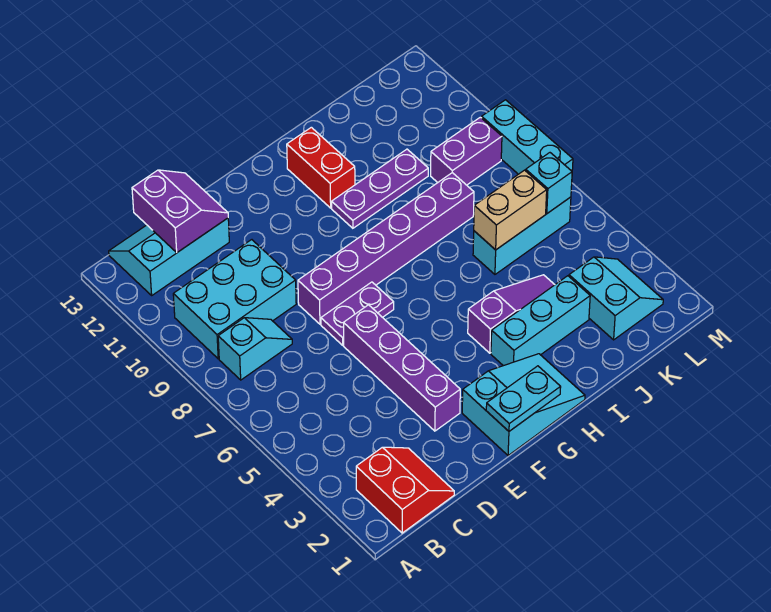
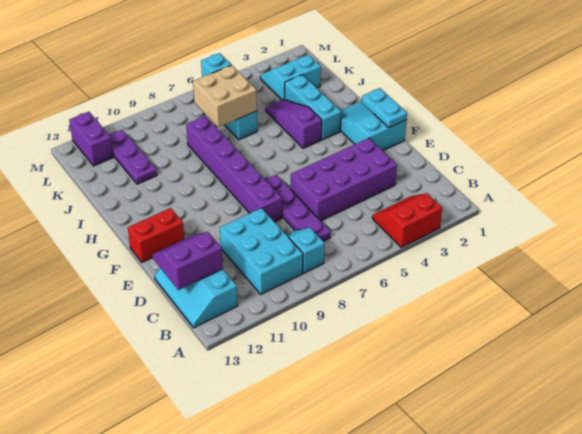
red slope B1:C2 level 1 top B -> red slope A3:B4 level 1 top A
purple brick E3:E6 level 1 -> purple brick D3:E6 level 1
purple plate E7:F7 level 1 -> purple plate C7:F7 level 1
purple plate H10:J10 level 1 -> purple plate J11:L11 level 1
red brick H11:H12 level 1 -> red brick F12:F13 level 1
tan brick J6:K6 level 2 -> tan brick J6:K7 level 2
purple brick K9:L9 level 1 -> purple brick L12:M12 level 1
cyan brick M7:M9 level 1 -> none

